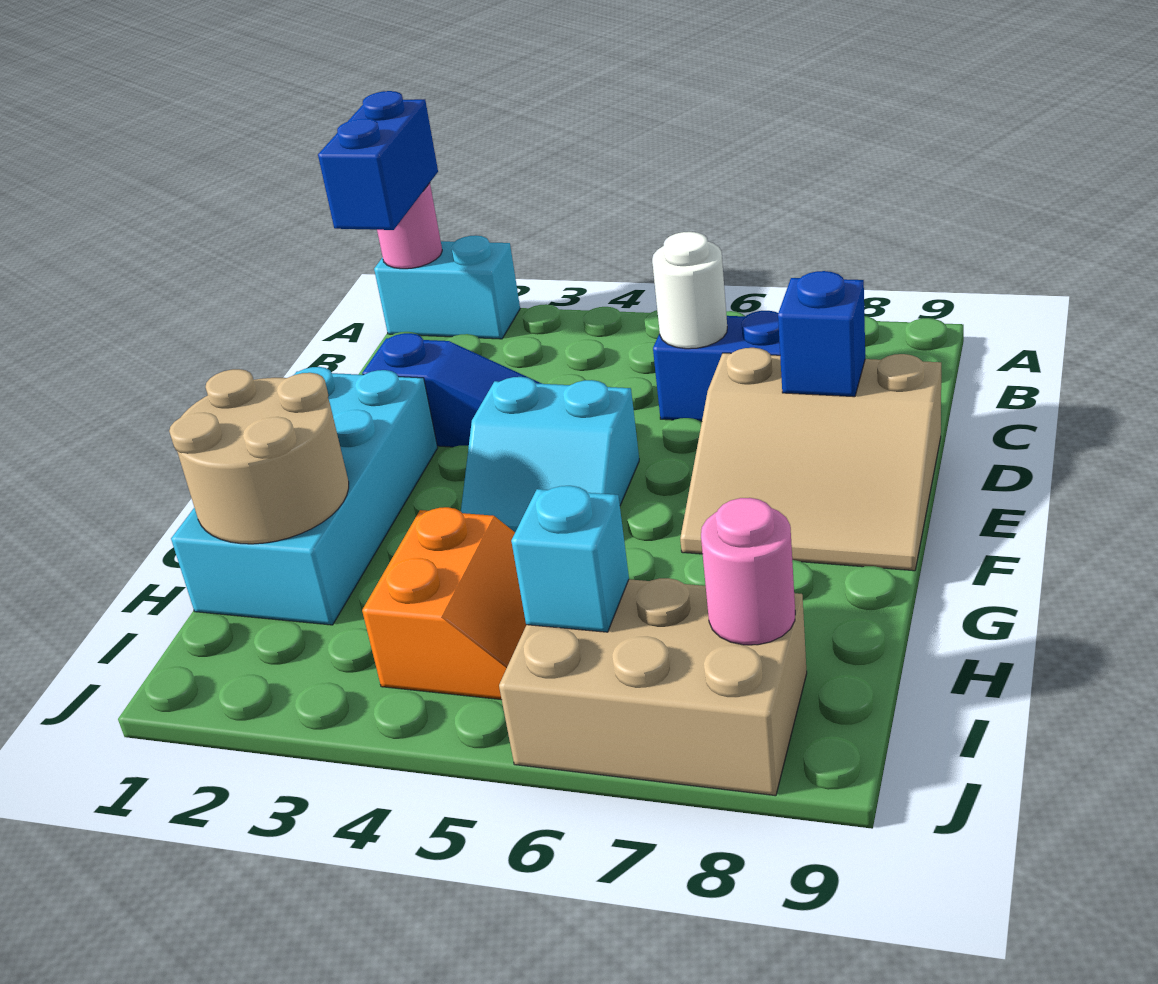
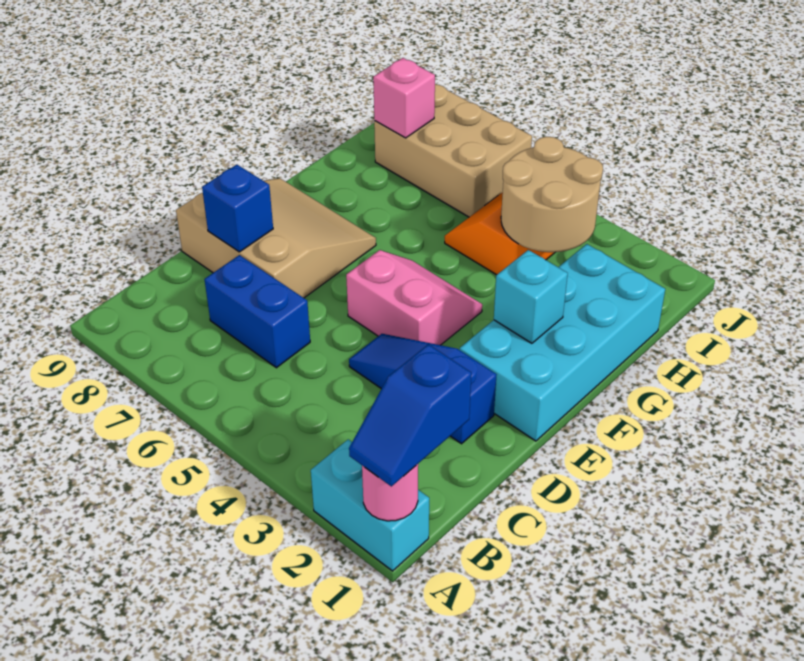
blue brick A1:B1 level 3 -> blue slope A1:B1 level 3 top B
white round brick C6 level 2 -> none
cyan slope E4:F5 level 1 top E -> pink slope E4:F5 level 1 top E
tan round brick G1:H2 level 2 -> tan round brick H3:I4 level 2
cyan brick I6 level 2 -> cyan brick F2 level 2
pink round brick I8 level 2 -> pink brick I8 level 2

